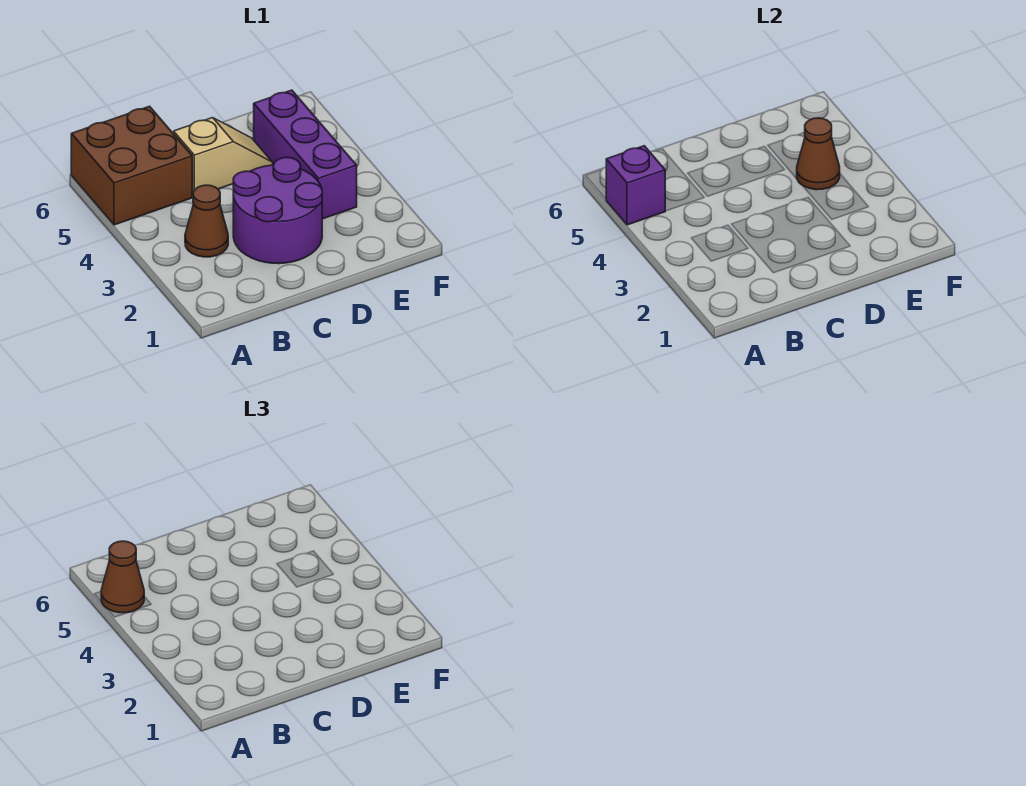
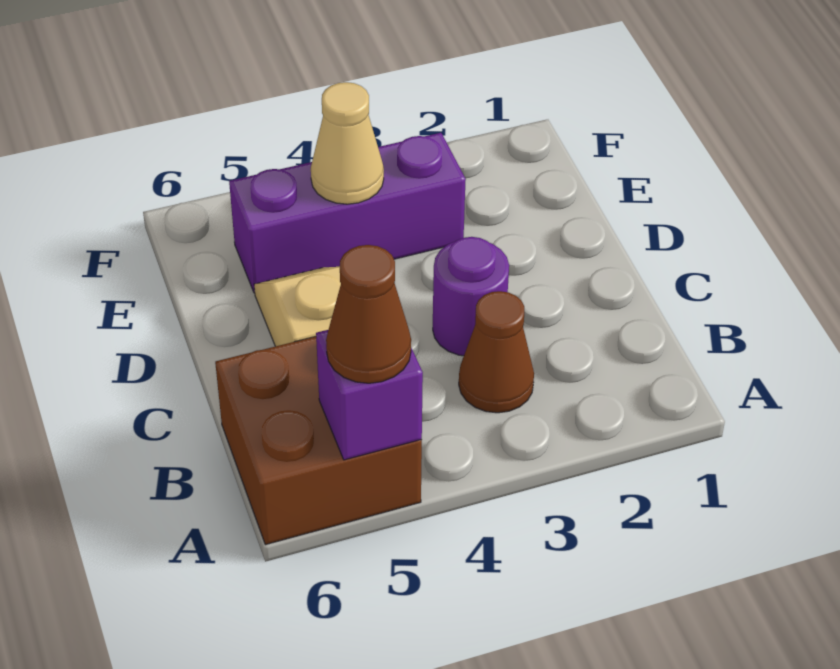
purple round brick C2:D3 level 1 -> purple round brick C3 level 1
brown cone E4 level 2 -> tan cone E4 level 2

